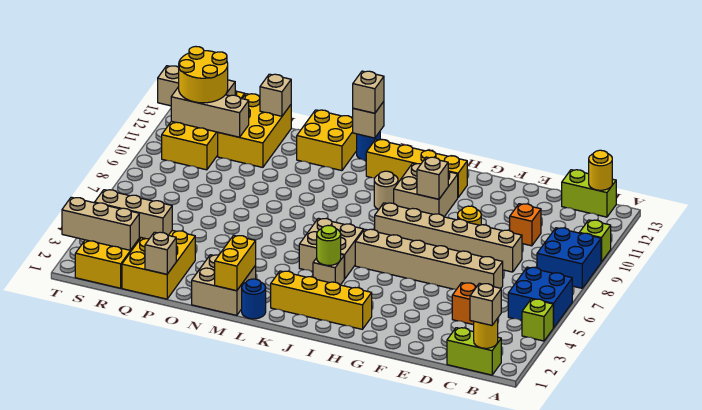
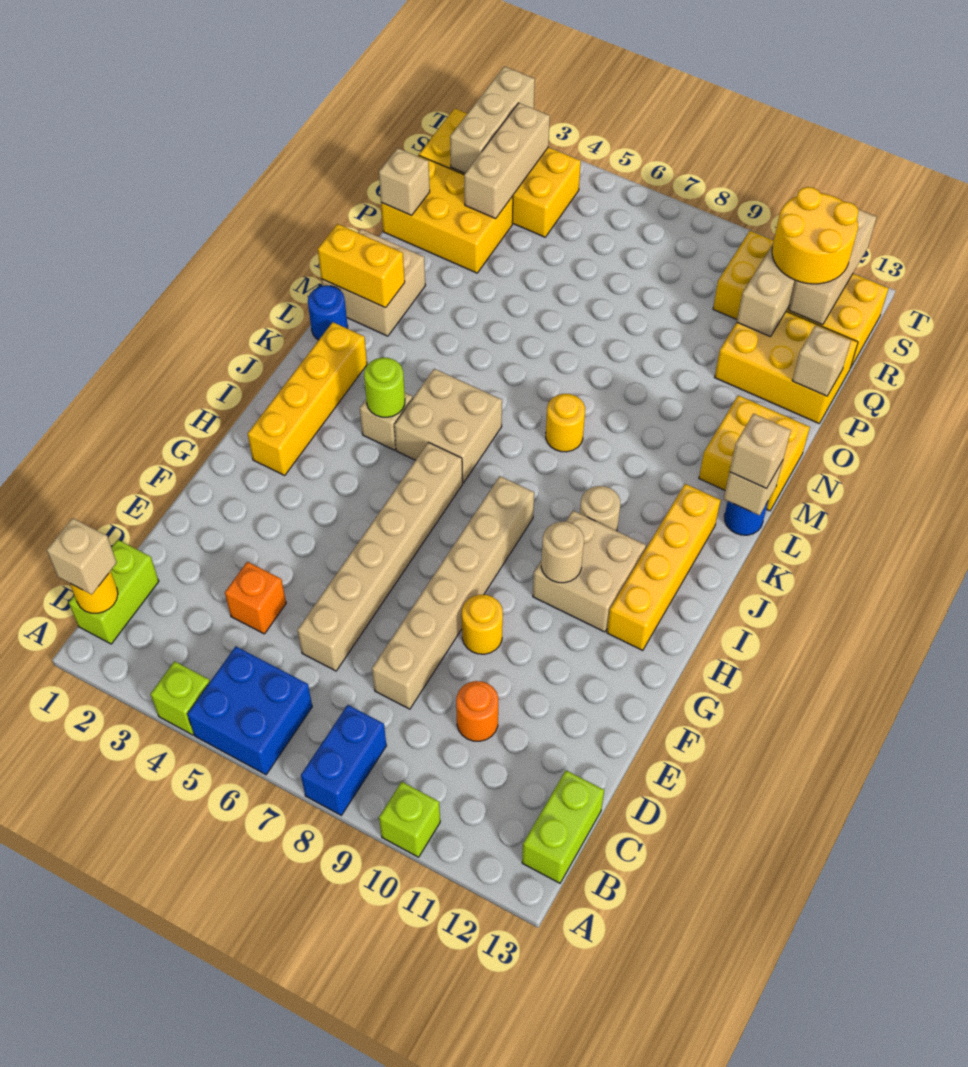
blue brick A8:B9 level 1 -> blue brick A8:B8 level 1
yellow round brick B13 level 2 -> yellow round brick L8 level 1
orange brick D10 level 1 -> orange round brick D10 level 1
tan brick H10 level 2 -> tan round brick H10 level 2

